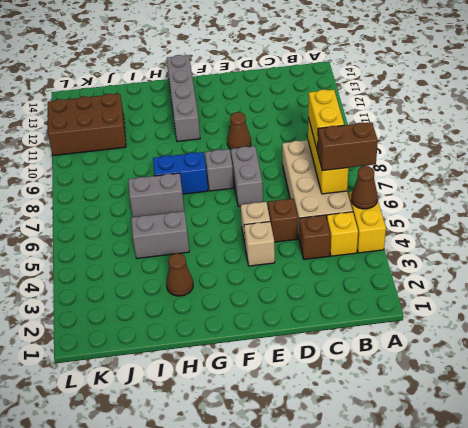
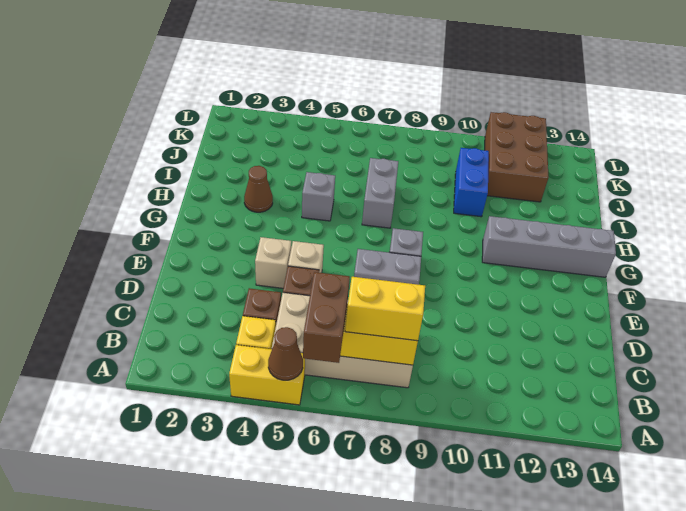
brown cone E10 level 1 -> none
blue brick G8:H8 level 1 -> blue brick I10:J10 level 1
grey brick H5:I5 level 1 -> grey brick H5 level 1

